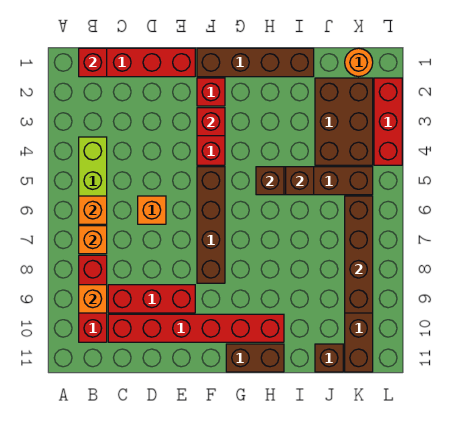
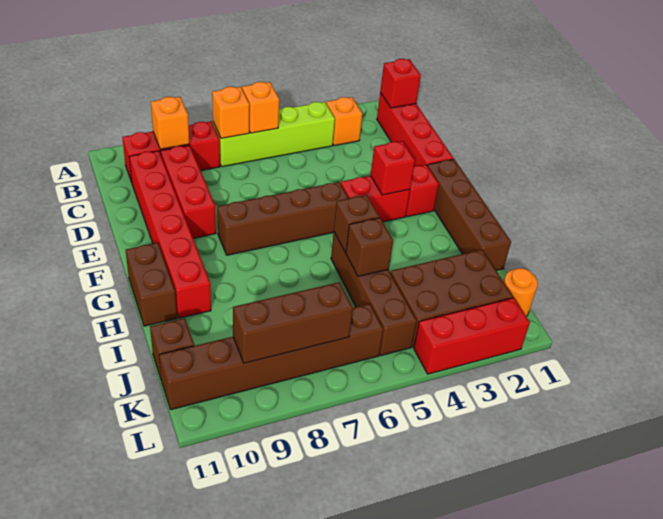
orange brick D6 level 1 -> orange brick B3 level 1
brown brick K6:K9 level 2 -> brown brick K7:K9 level 2

